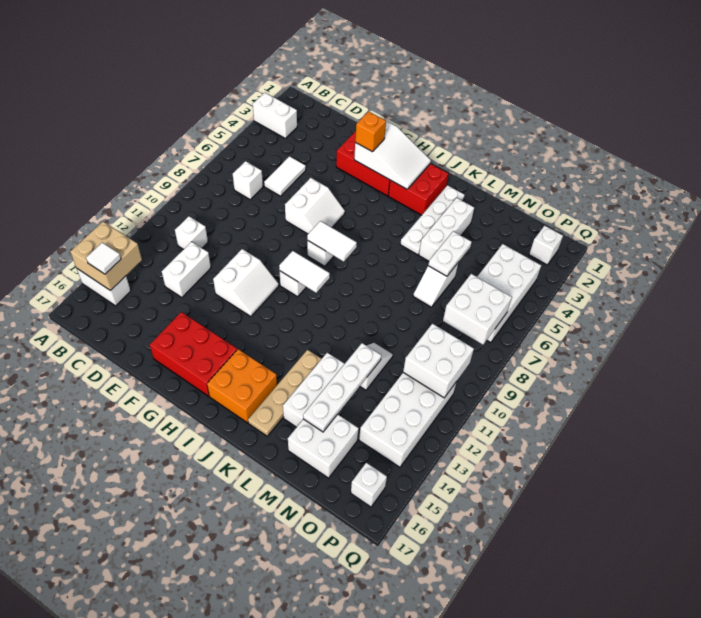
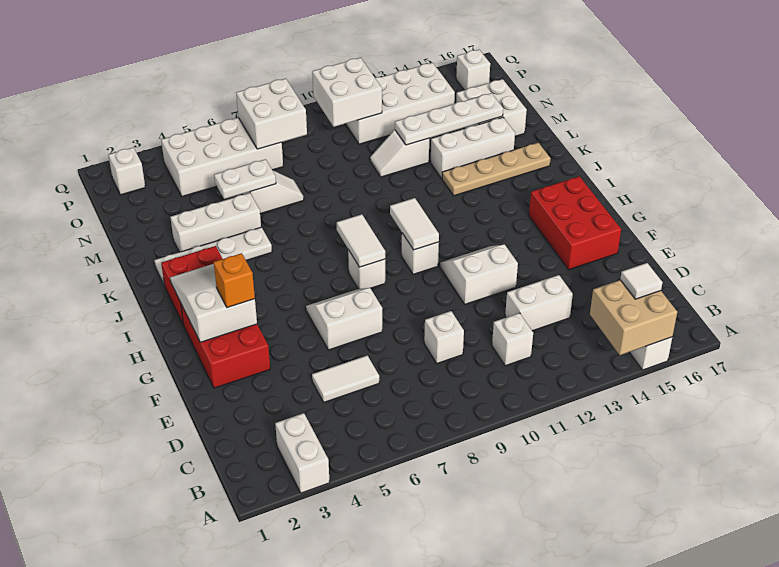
white brick C7 level 1 -> white brick D9 level 1
orange brick I15:J16 level 1 -> none

